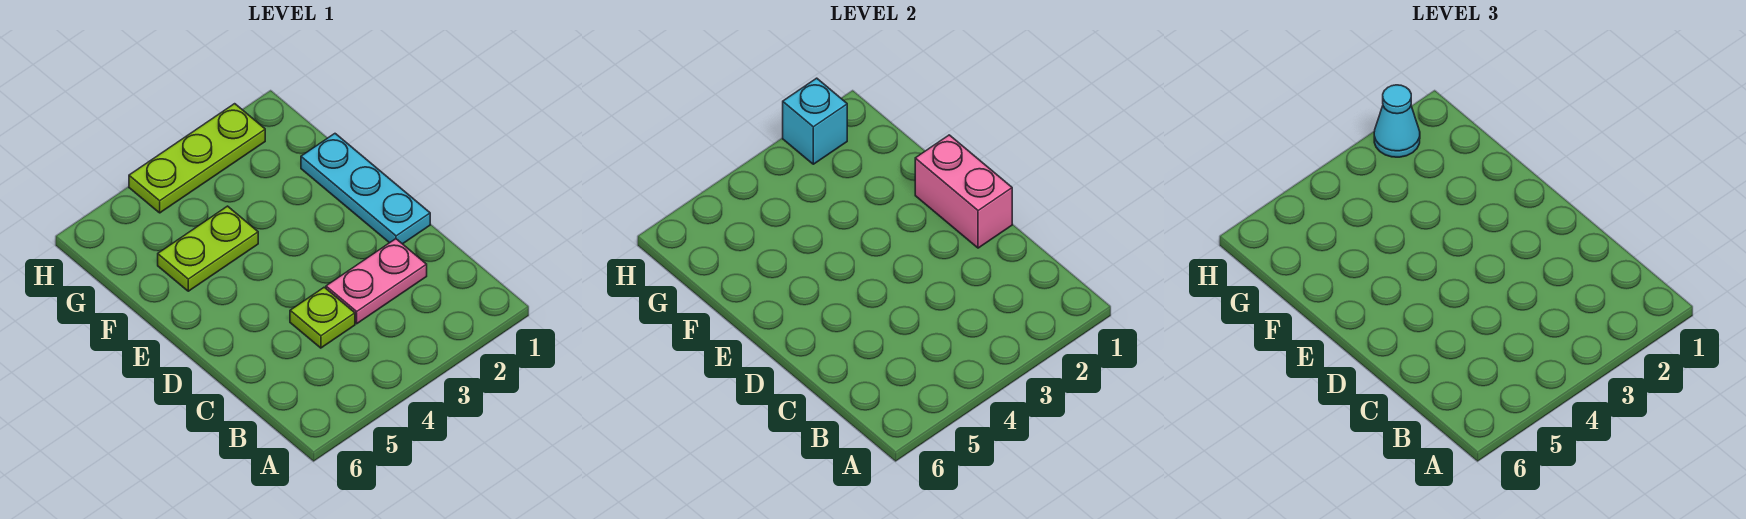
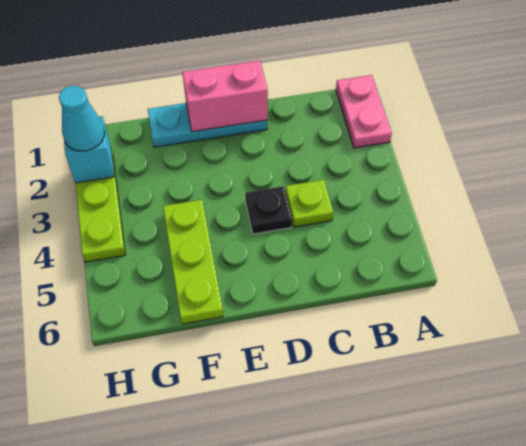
pink plate C2:C3 level 1 -> pink plate A1:A2 level 1
none -> black plate D4 level 1
lime plate F4:F5 level 1 -> lime plate F4:F6 level 1

